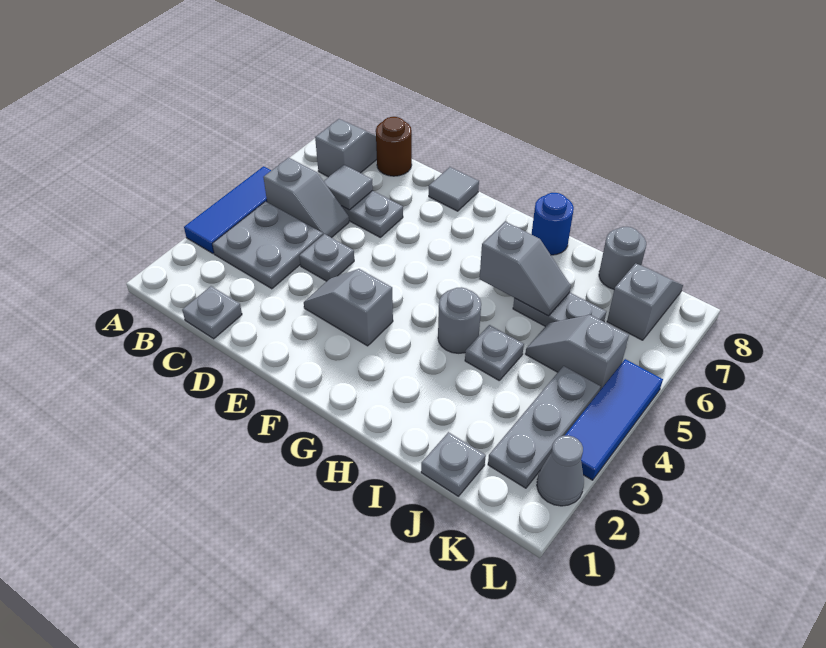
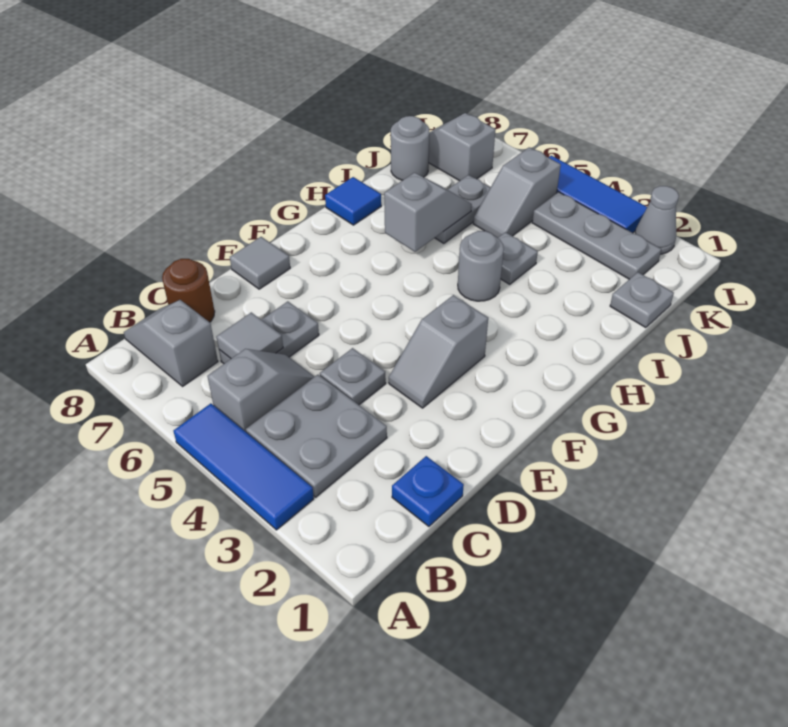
grey plate C1 level 1 -> blue plate C1 level 1
blue round brick H8 level 1 -> blue tile H8 level 1

